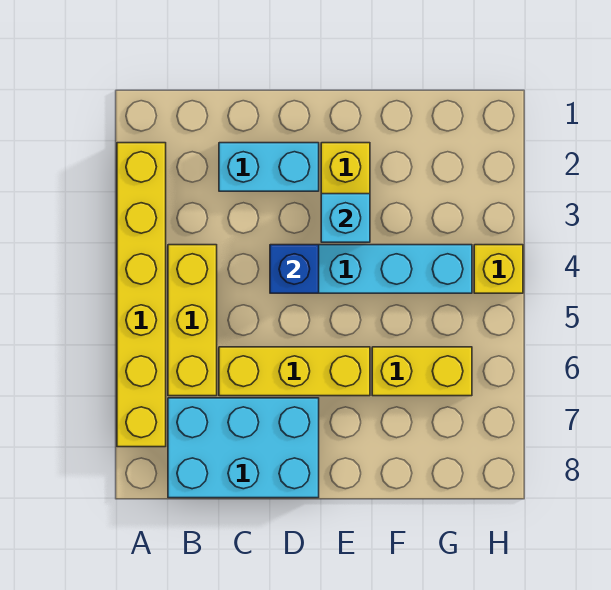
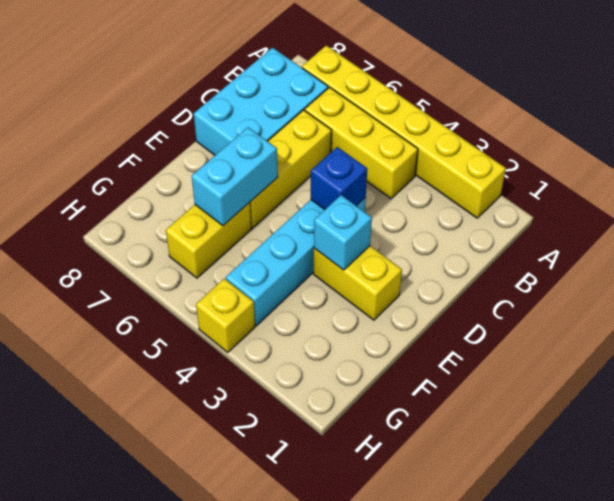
cyan brick C2:D2 level 1 -> cyan brick E6:F6 level 2

